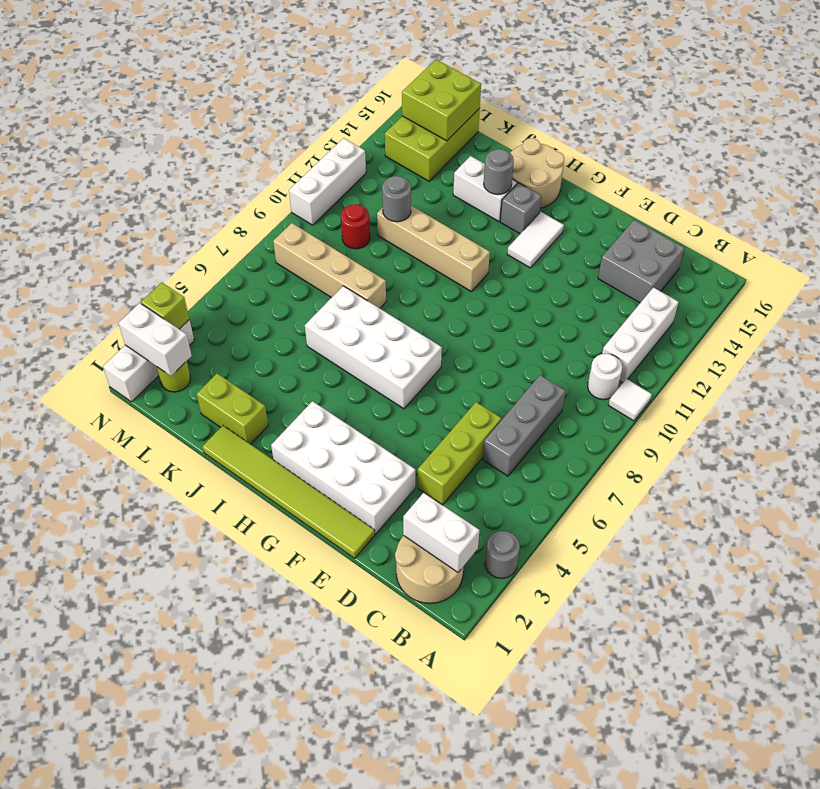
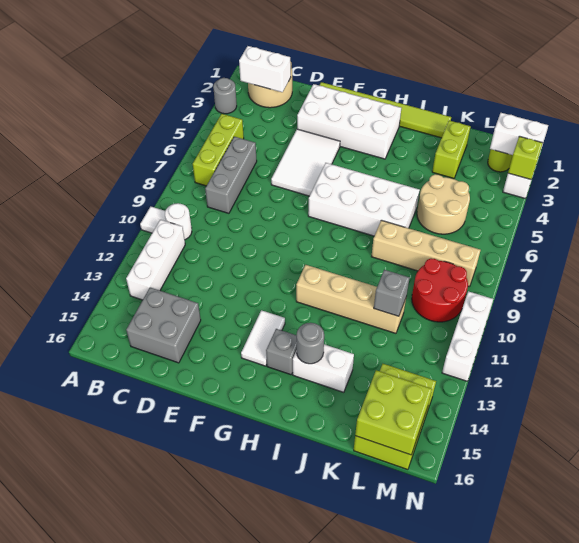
lime brick D4:D6 level 1 -> lime brick B5:B7 level 1
none -> white tile E4:F6 level 1
tan round brick H15:I16 level 1 -> tan round brick K5:L6 level 1
lime brick J2:K2 level 1 -> lime brick K2:K3 level 1
grey round brick K11 level 2 -> grey brick K11 level 2
red round brick L10 level 1 -> red round brick L9:M10 level 1

